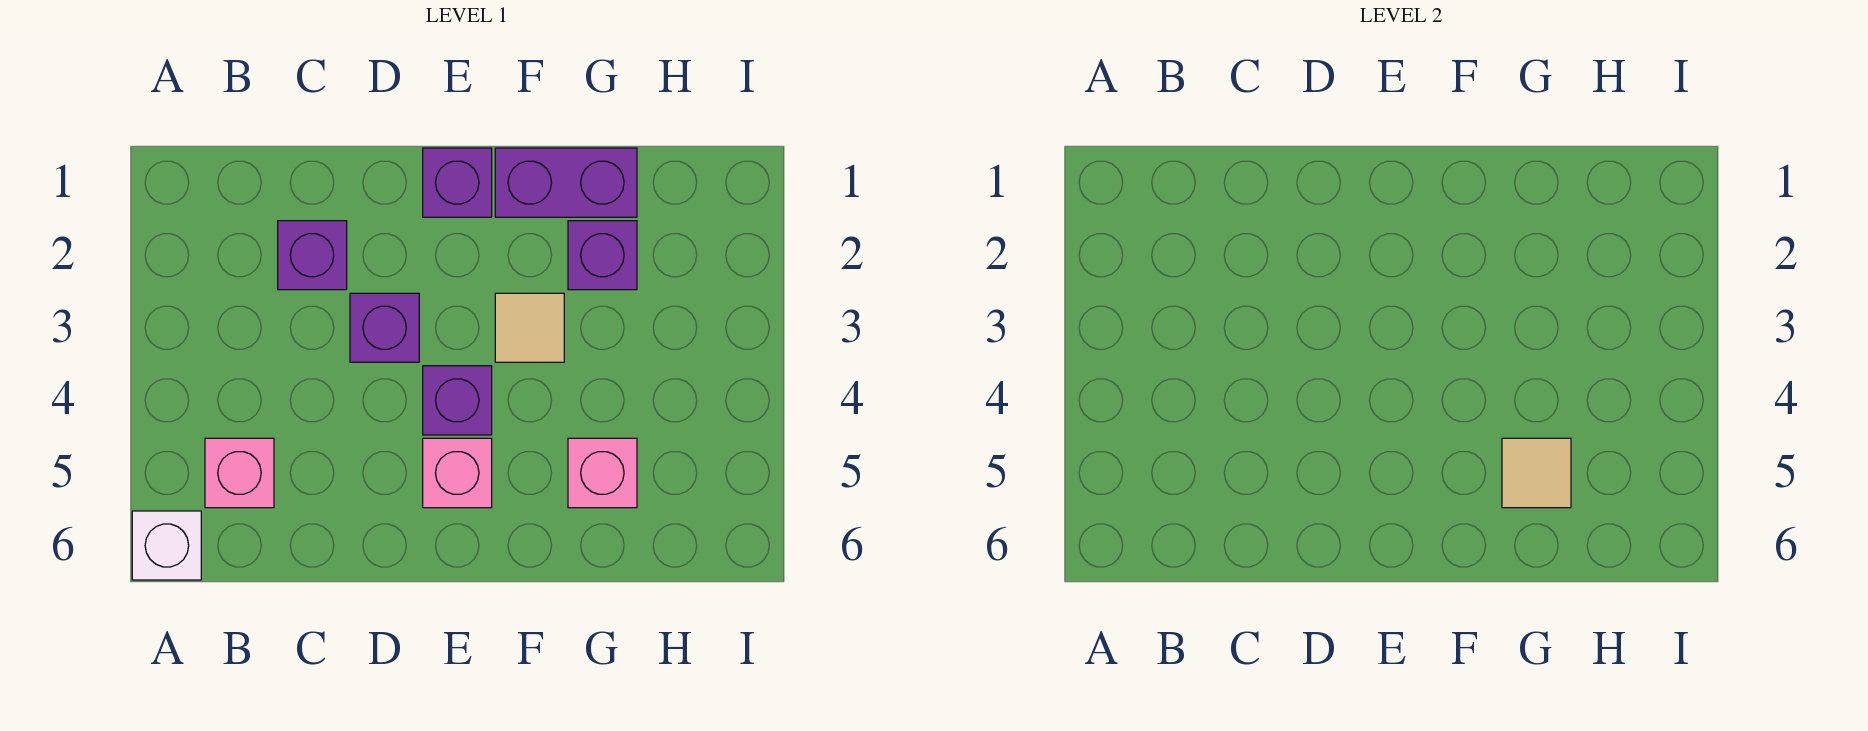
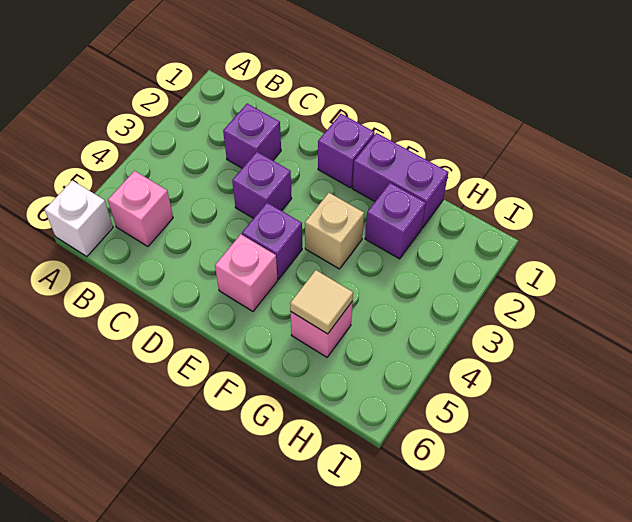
tan tile F3 level 1 -> tan brick F3 level 1

